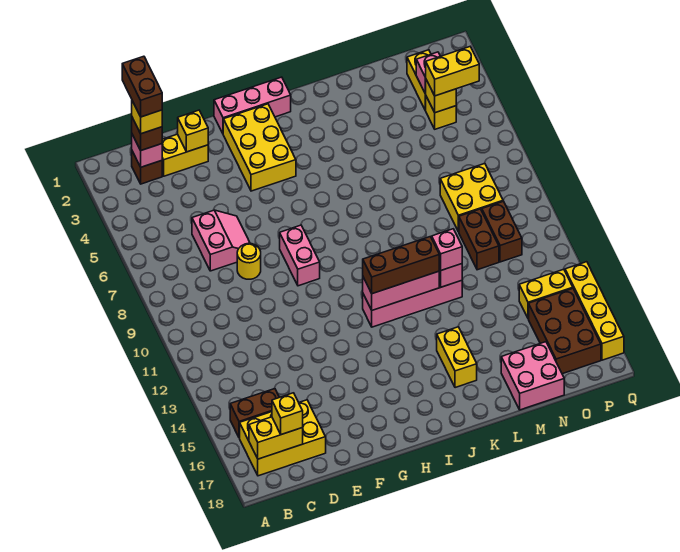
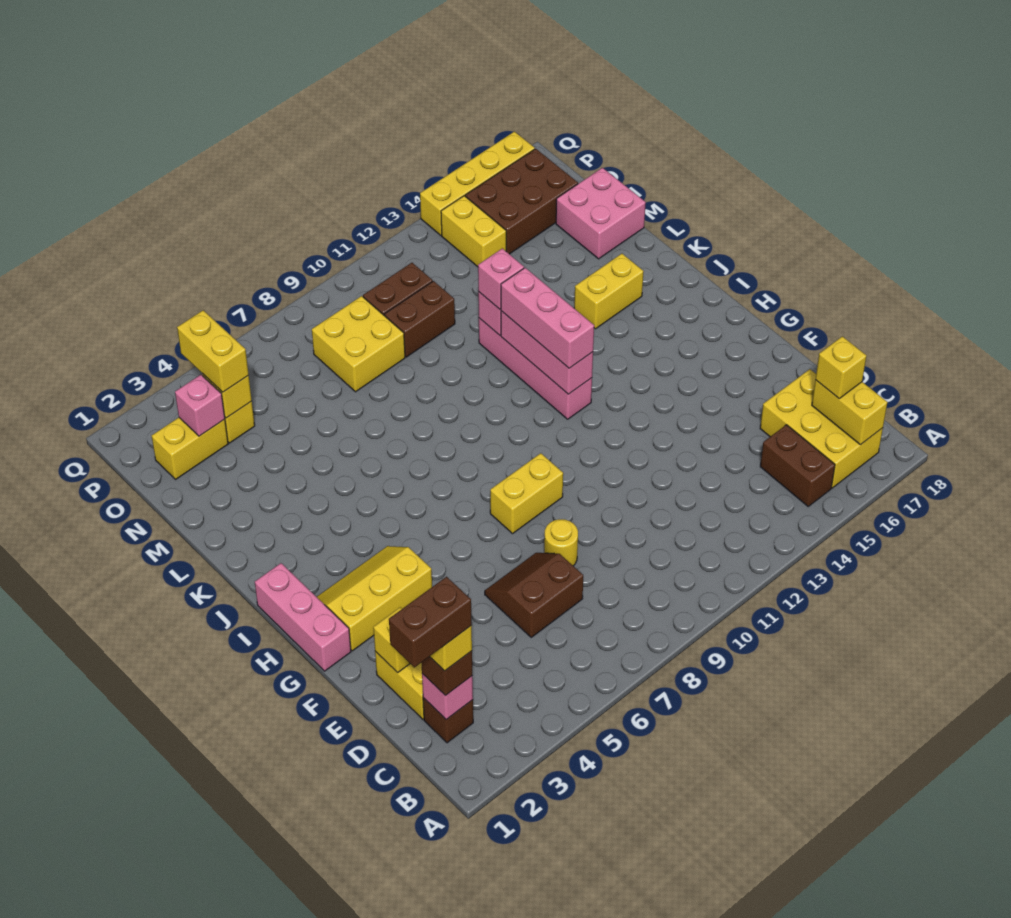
pink slope D6:E7 level 1 top D -> brown slope D6:E7 level 1 top D
yellow brick G2:H4 level 1 -> yellow slope G2:H4 level 1 top G
pink brick G8:G9 level 1 -> yellow brick G8:G9 level 1
brown brick I12:K12 level 3 -> pink brick I12:K12 level 3

